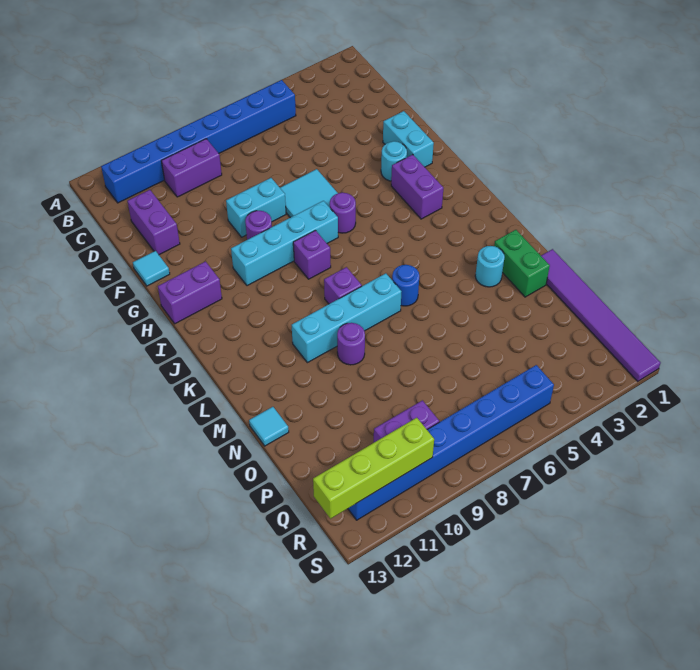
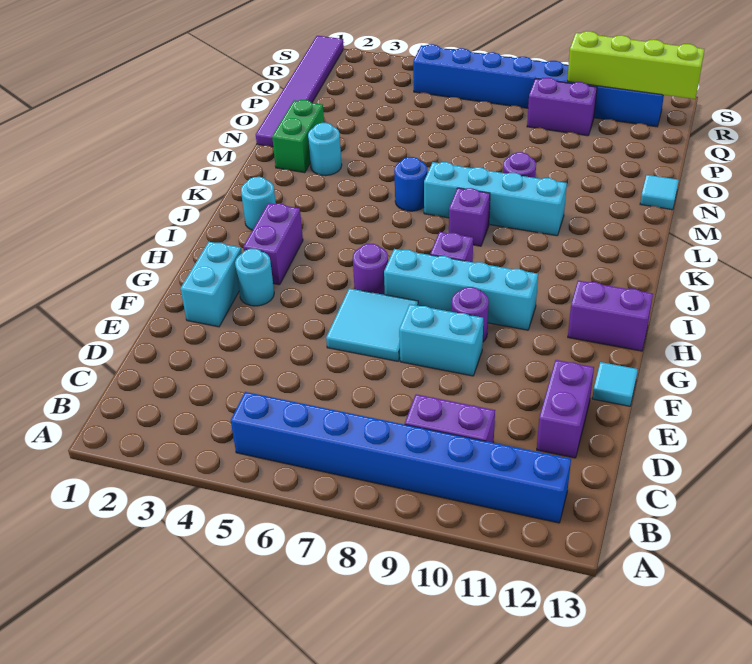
none -> cyan round brick J2 level 1

